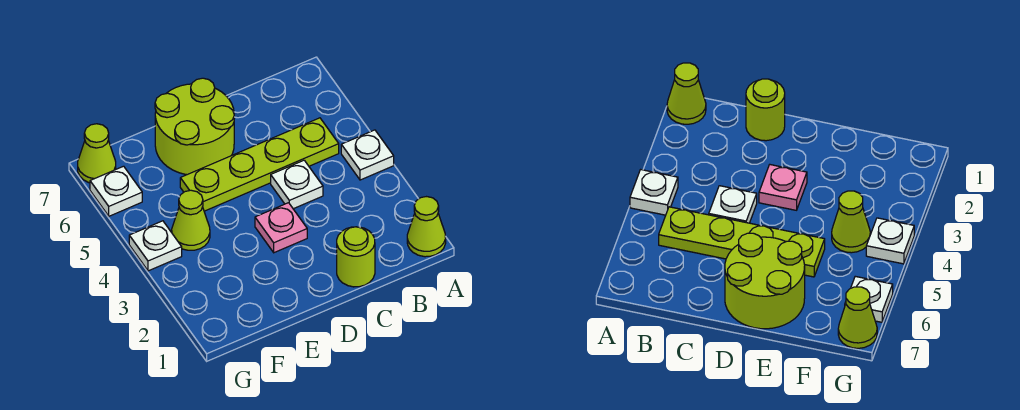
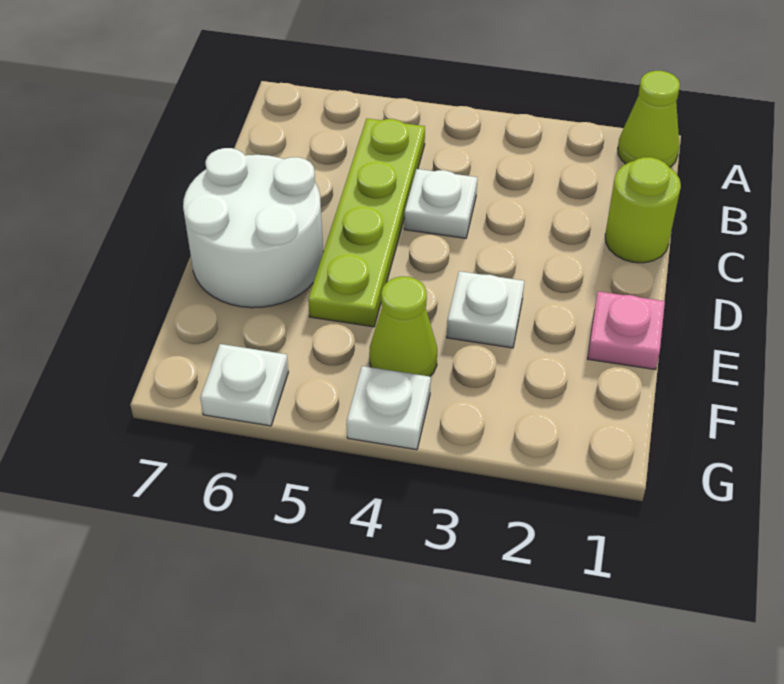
white plate A4 level 1 -> white plate E3 level 1
pink plate D3 level 1 -> pink plate E1 level 1
lime round brick D6:E7 level 1 -> white round brick D6:E7 level 1
lime cone G7 level 1 -> none

